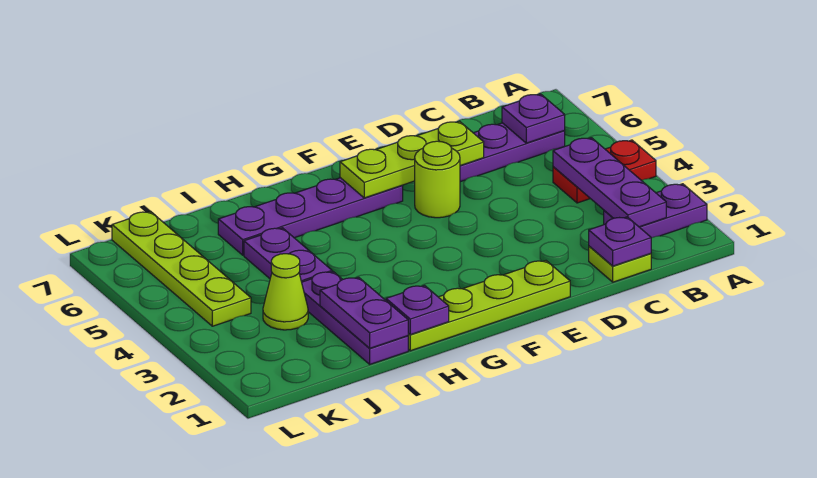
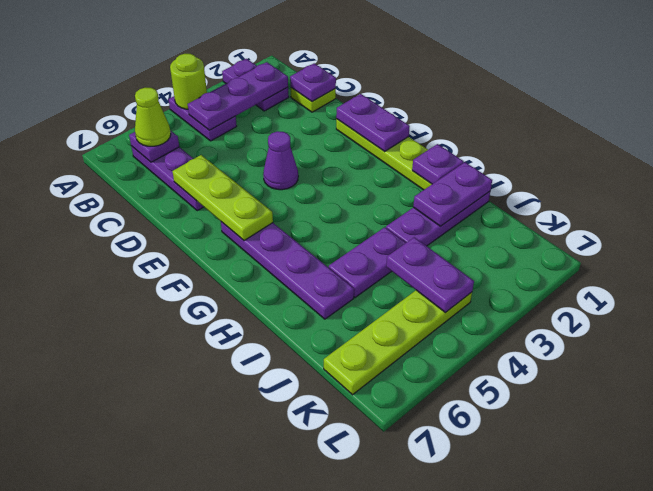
red plate A4:B4 level 1 -> purple plate A4:B4 level 1
none -> purple plate E1:F1 level 2
none -> purple cone E4 level 1
lime round brick E5 level 1 -> lime round brick A4 level 2
lime cone J3 level 1 -> lime cone B6 level 3
none -> purple plate J4:K4 level 2

